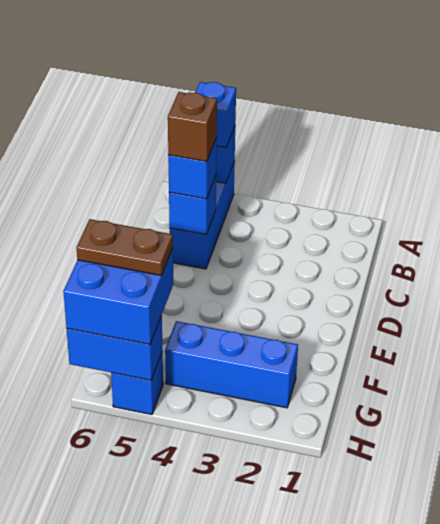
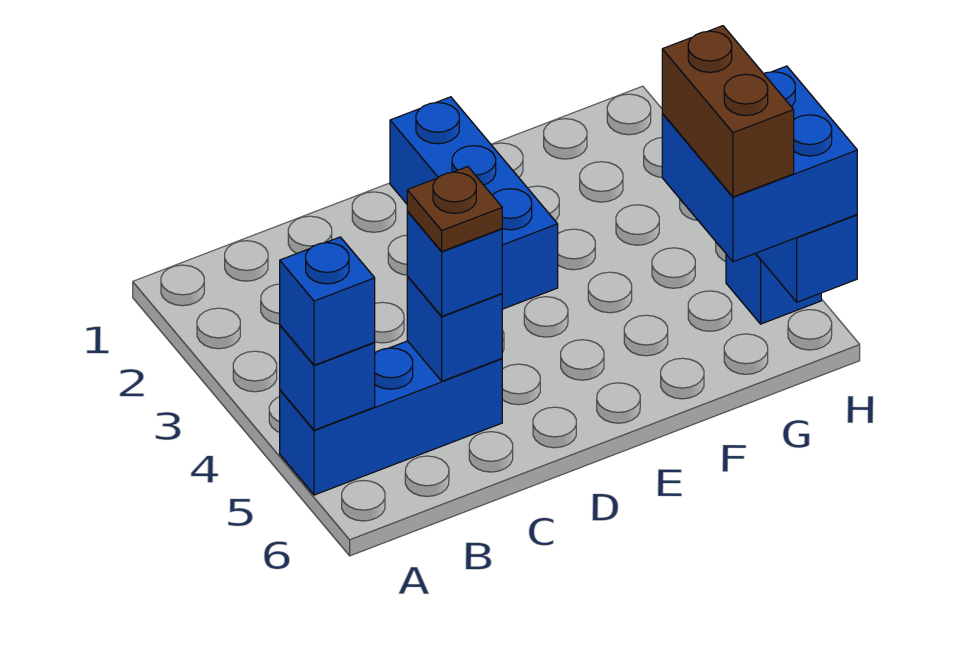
brown brick C5 level 4 -> brown plate C5 level 4
blue brick G2:G4 level 1 -> blue brick E1:E3 level 1
brown plate G5:G6 level 4 -> brown brick G5:G6 level 4

